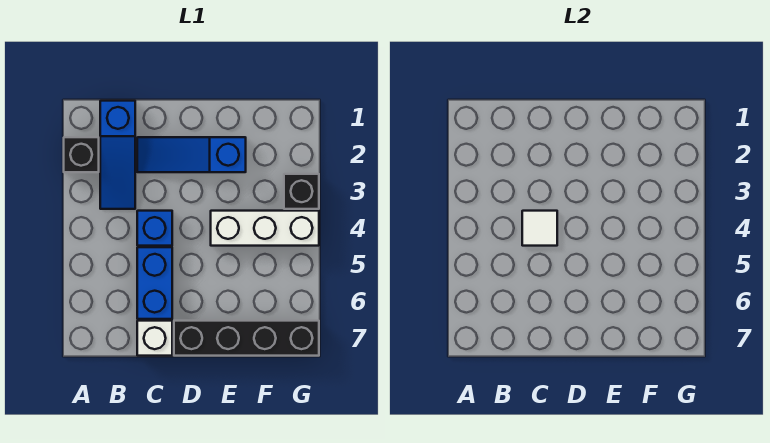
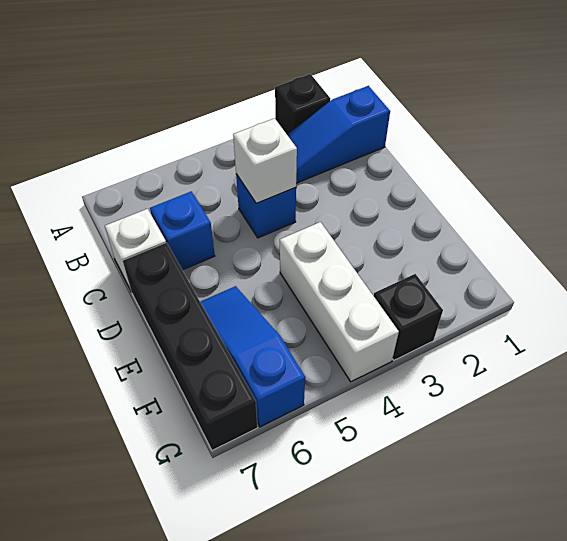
blue slope C2:E2 level 1 top E -> blue slope E6:G6 level 1 top G
white tile C4 level 2 -> white brick C4 level 2
blue brick C5:C6 level 1 -> blue brick C6 level 1

